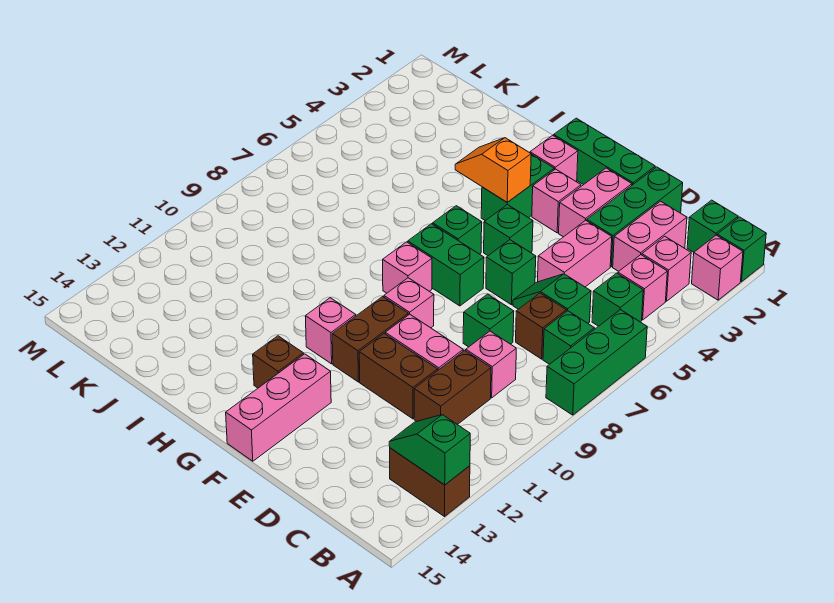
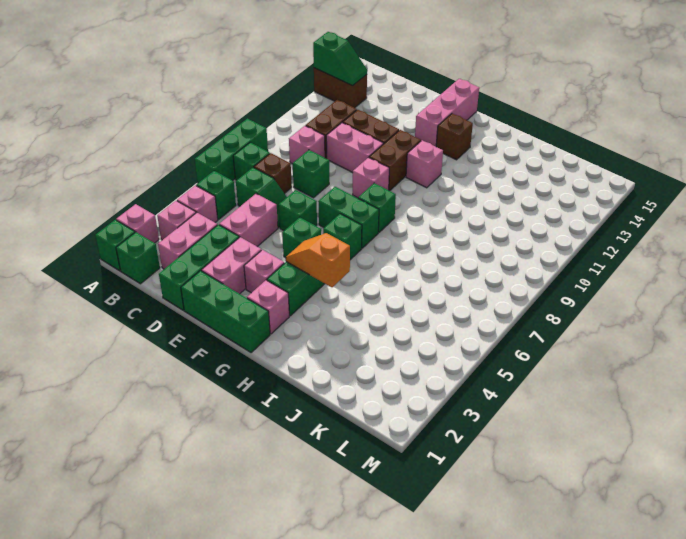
orange slope G4:H4 level 2 top G -> orange slope G4:H4 level 2 top H
pink brick G8 level 1 -> green brick G8 level 1

